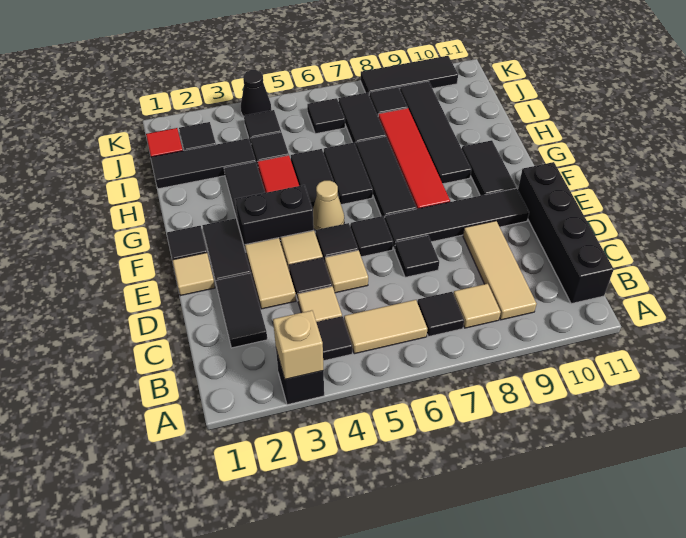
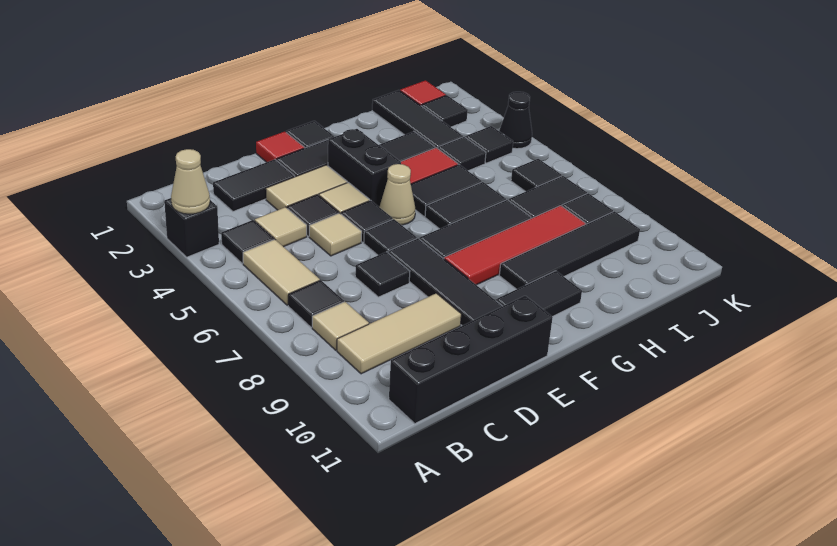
tan brick A3 level 2 -> tan cone A3 level 2
tan tile E1 level 1 -> red tile E1 level 1
black tile K8:K10 level 1 -> none

